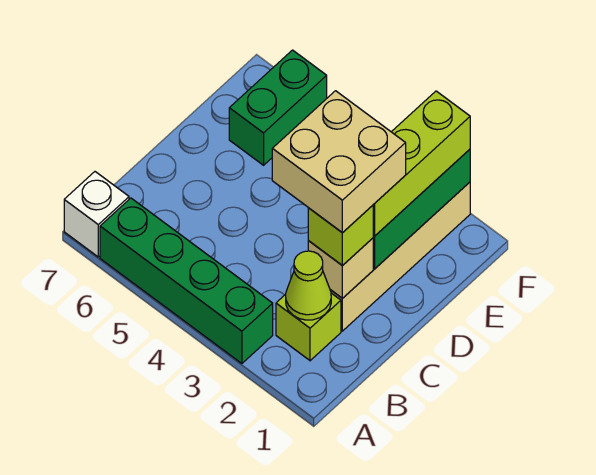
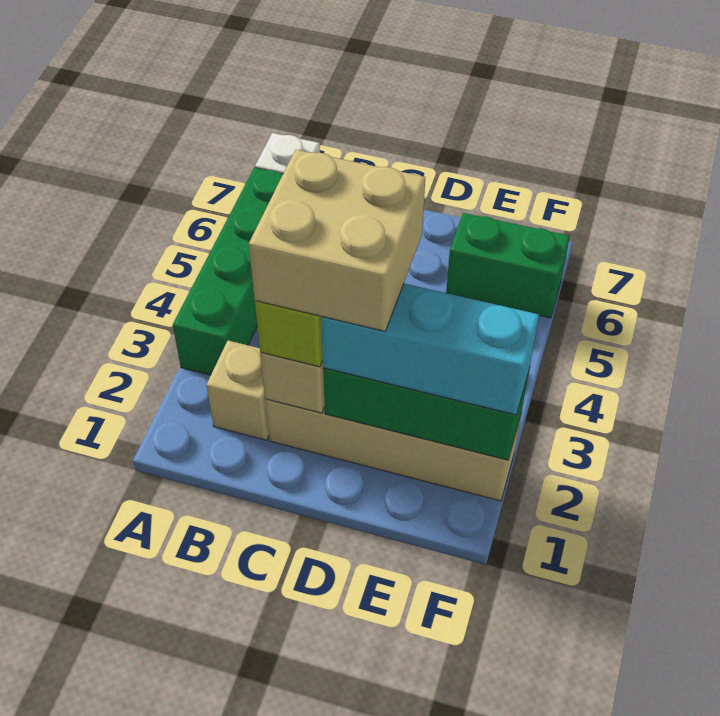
lime brick B2 level 1 -> tan brick B2 level 1
lime cone B2 level 2 -> none
lime brick D2:F2 level 3 -> cyan brick D2:F2 level 3

